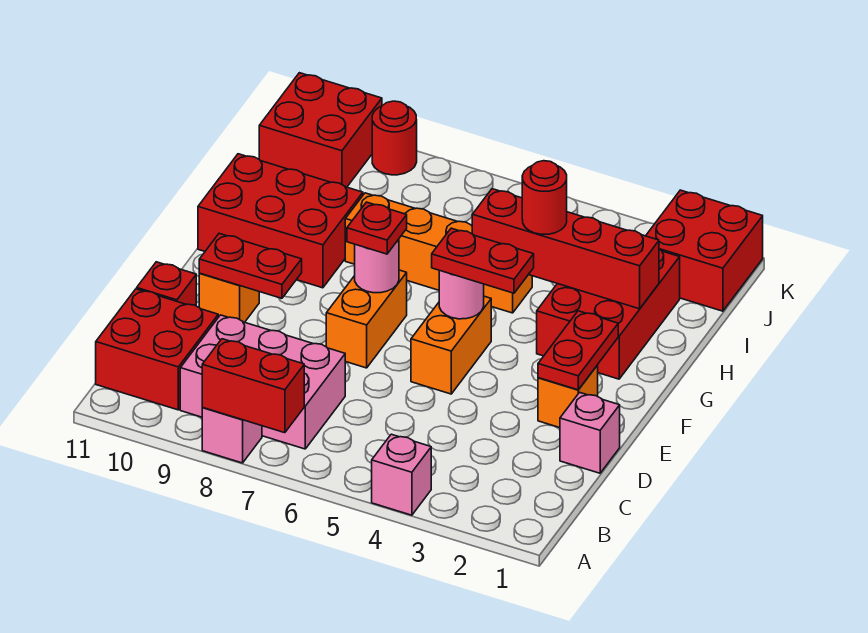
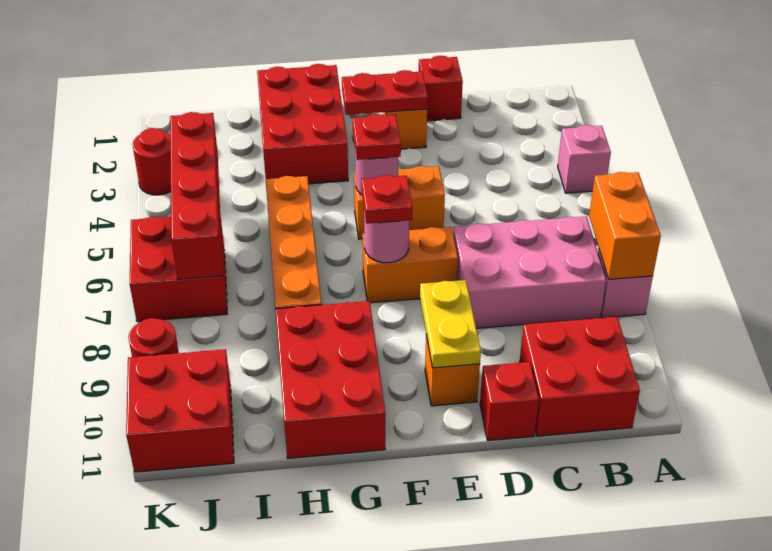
red brick A7:A8 level 2 -> orange brick A7:A8 level 2
pink brick B7:C9 level 1 -> pink brick B7:D8 level 1
pink brick D1 level 1 -> red brick D1 level 1
red plate E9:E10 level 2 -> yellow plate E9:E10 level 2
red plate F4:F5 level 3 -> red plate F5 level 3
red brick G2:I3 level 1 -> red brick G1:H3 level 1
red brick H2:H5 level 2 -> red brick J4:J7 level 2
red round brick H4 level 3 -> red round brick K3 level 1
red brick J1:K2 level 1 -> red brick J6:K7 level 1

